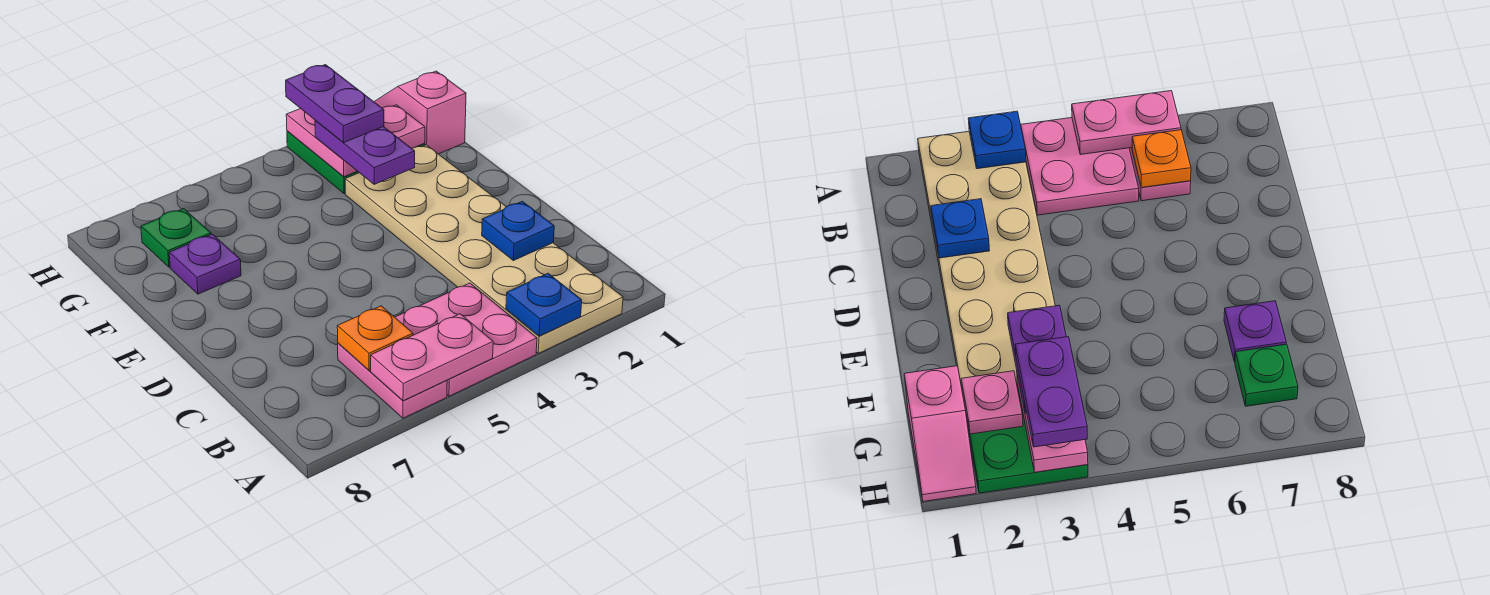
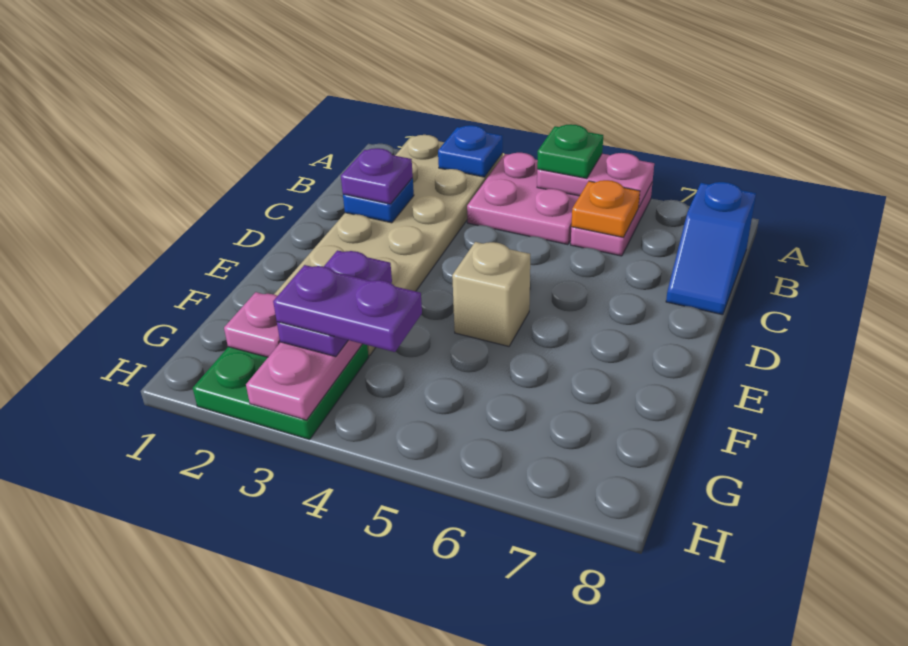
none -> blue slope B8:C8 level 1 top B
none -> tan brick E5 level 1
purple plate F7 level 1 -> purple plate C2 level 3
pink slope G1:H1 level 1 top G -> none
purple plate G3:H3 level 4 -> purple plate G3:G4 level 4
green plate G7 level 1 -> green plate A5 level 3

